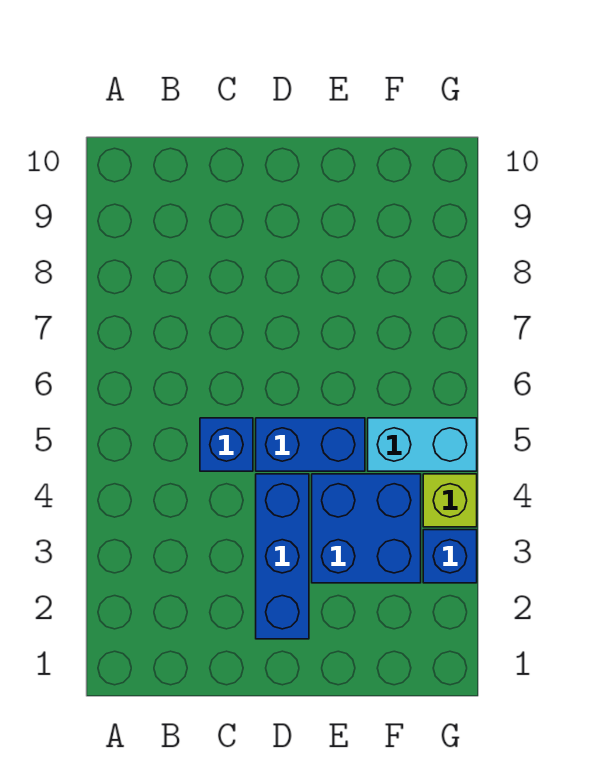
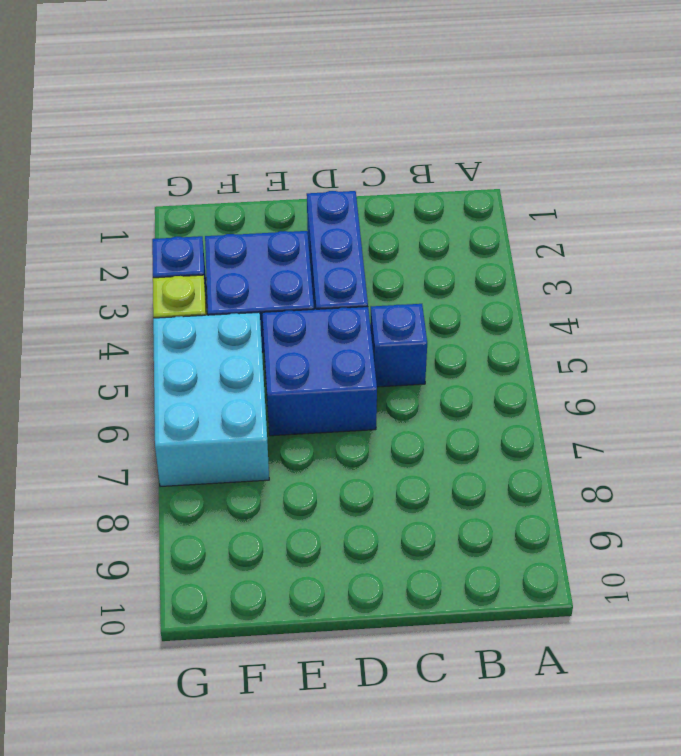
blue brick D5:E5 level 1 -> blue brick D5:E6 level 1
cyan brick F5:G5 level 1 -> cyan brick F5:G7 level 1

